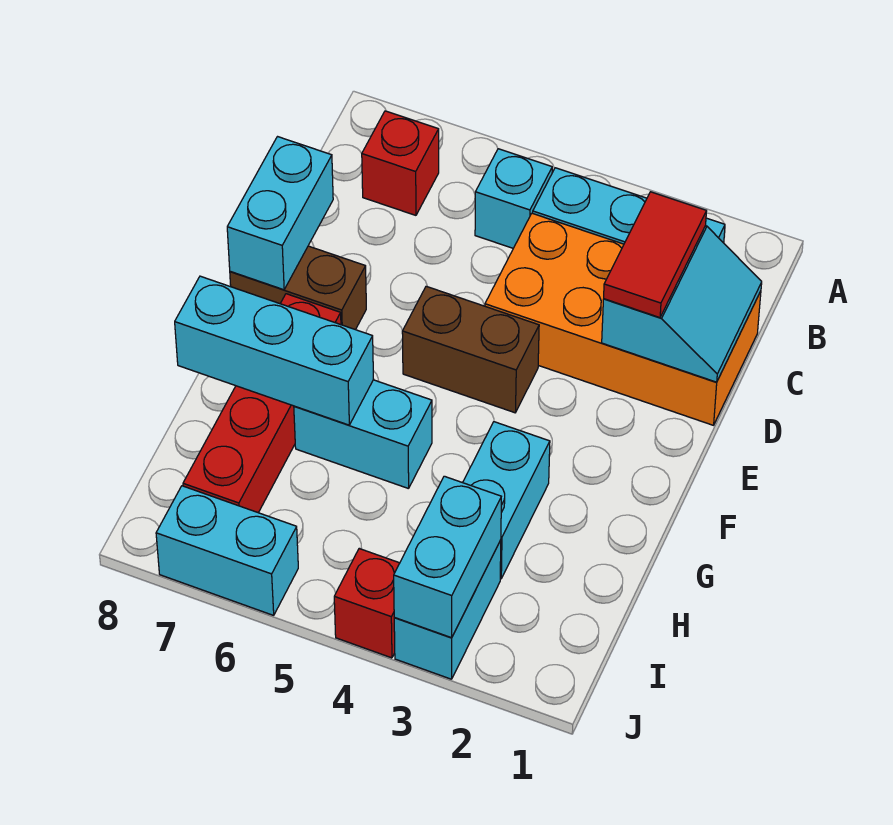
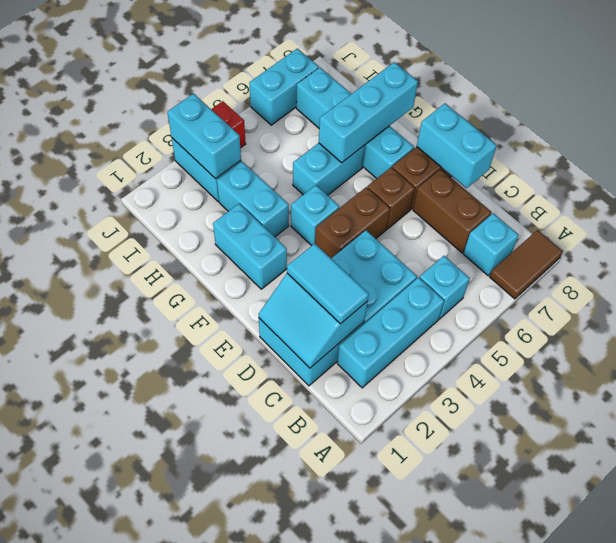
none -> brown tile A7:A8 level 1
red brick B7 level 1 -> cyan brick B7 level 1
orange brick C1:D4 level 1 -> cyan brick C1:D4 level 1
red tile C2:D2 level 3 -> cyan tile C2:D2 level 3
none -> brown brick C7:D7 level 1
none -> brown brick E6 level 1
none -> cyan brick F2:G2 level 1
none -> cyan brick F4 level 1
red brick F7:I7 level 1 -> cyan brick F7:I7 level 1

